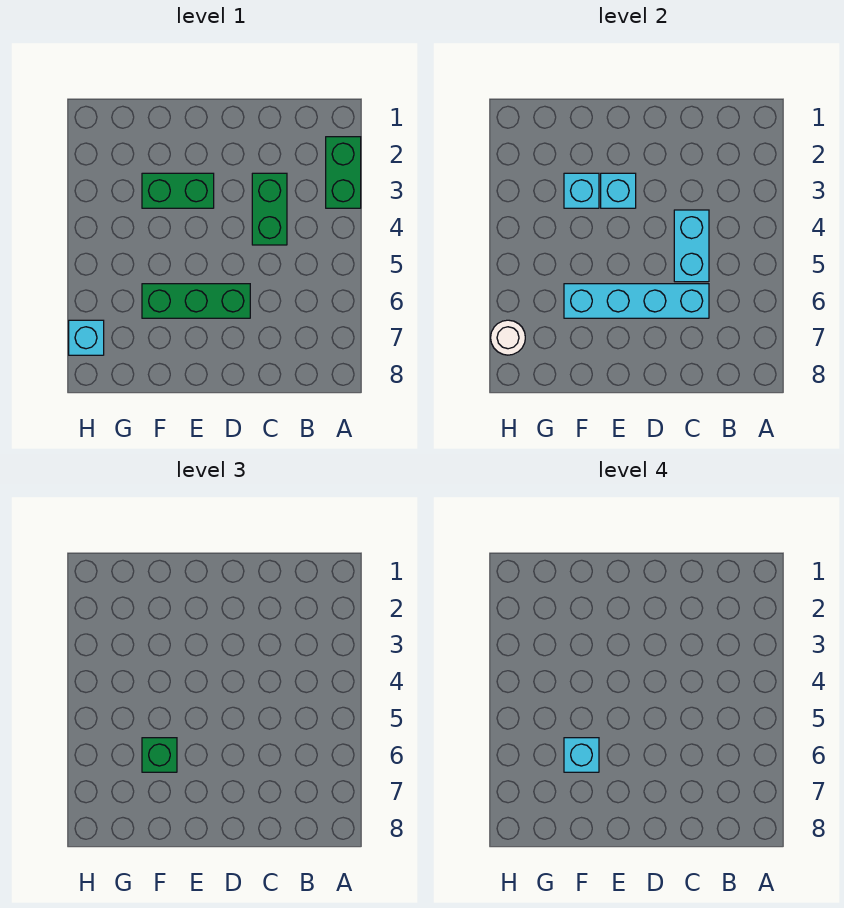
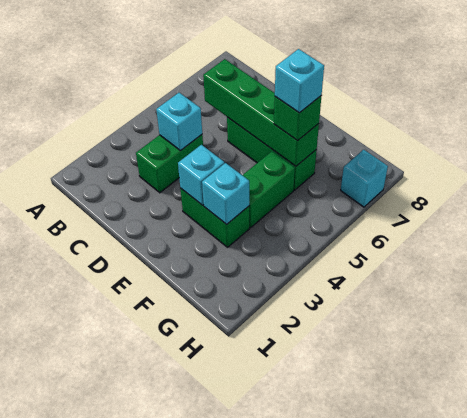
green brick A2:A3 level 1 -> green brick F4:F5 level 1
cyan brick C4:C5 level 2 -> cyan brick C4 level 2
cyan brick C6:F6 level 2 -> green brick C6:F6 level 2
white round brick H7 level 2 -> none

